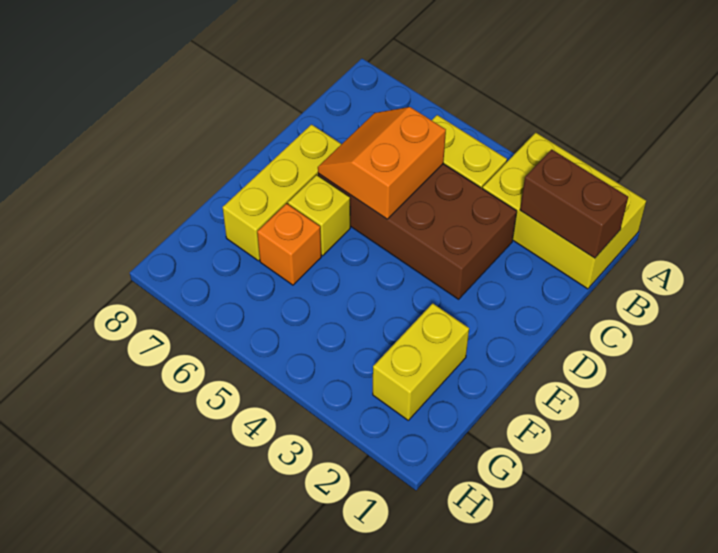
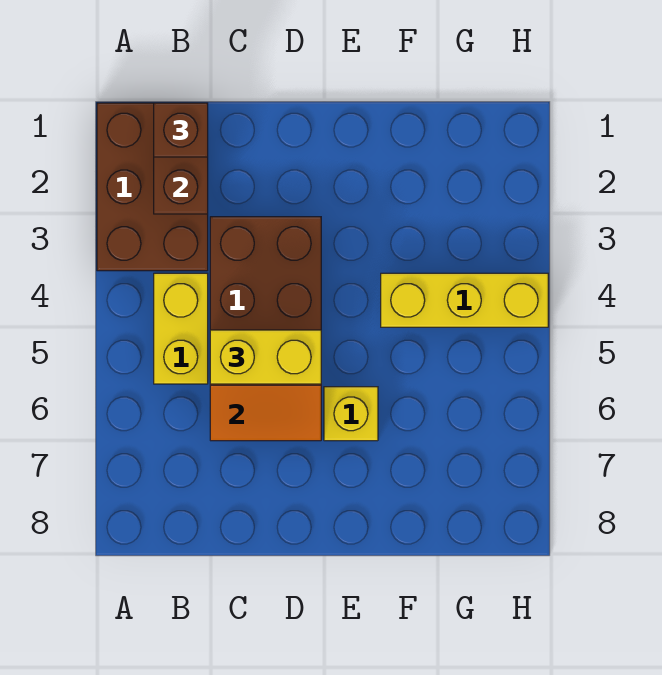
yellow brick A1:B3 level 1 -> brown brick A1:B3 level 1
none -> brown brick B1 level 3
yellow brick D7:F7 level 1 -> yellow brick F4:H4 level 1
yellow brick F2:G2 level 1 -> yellow brick C5:D5 level 3
orange brick F6 level 1 -> none

